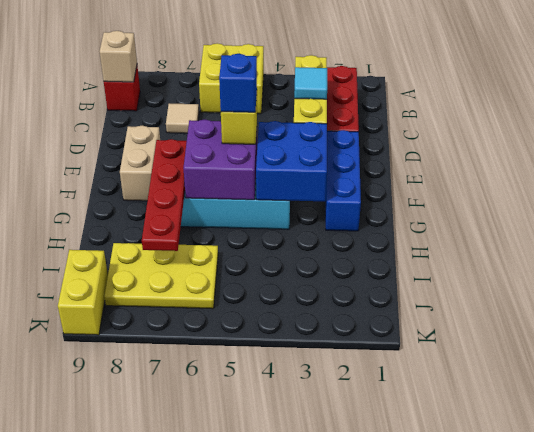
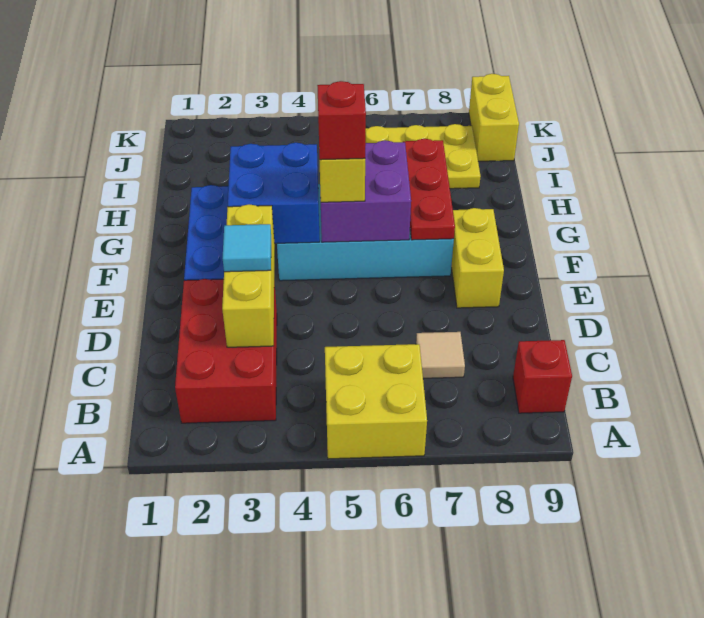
tan brick B9 level 2 -> none
tan brick E8:F8 level 1 -> yellow brick E8:F8 level 1
blue brick F5 level 4 -> red brick F5 level 4
red plate F7:I7 level 2 -> red plate F7:H7 level 2

